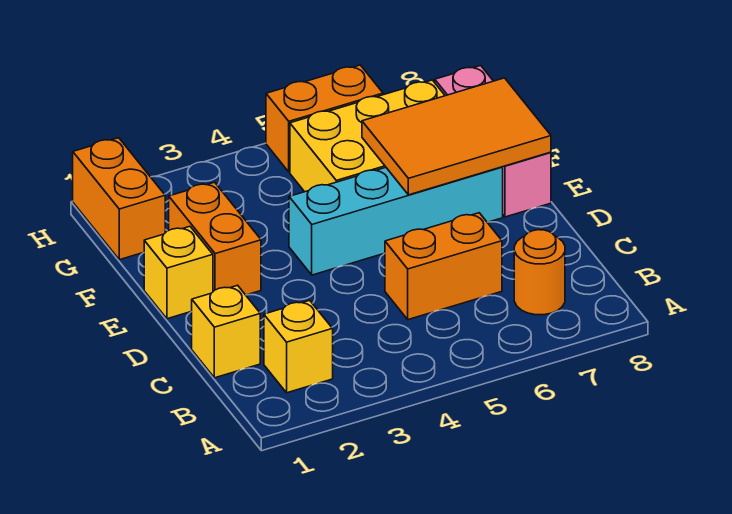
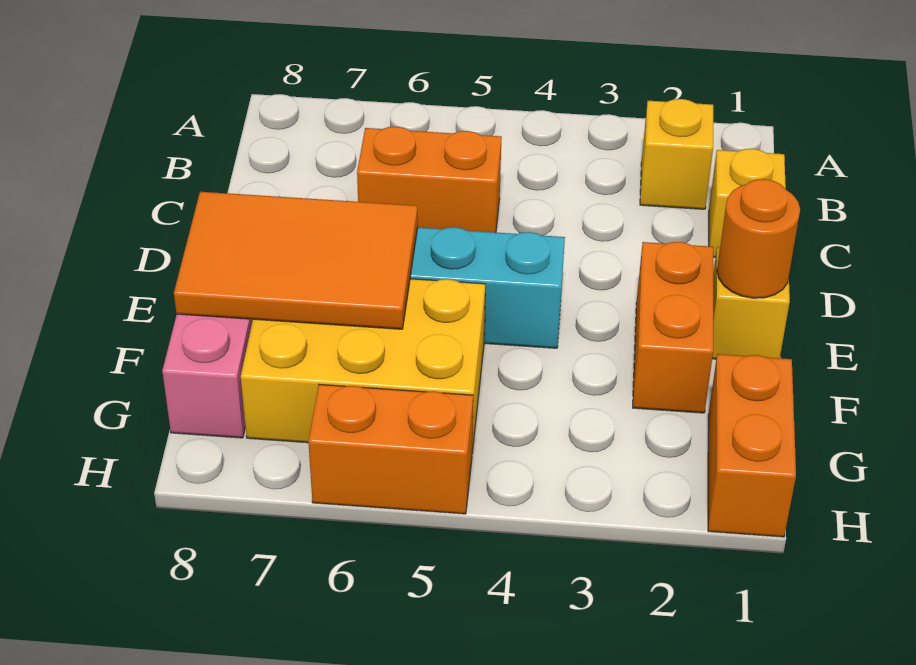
orange round brick B7 level 1 -> orange round brick E1 level 2

